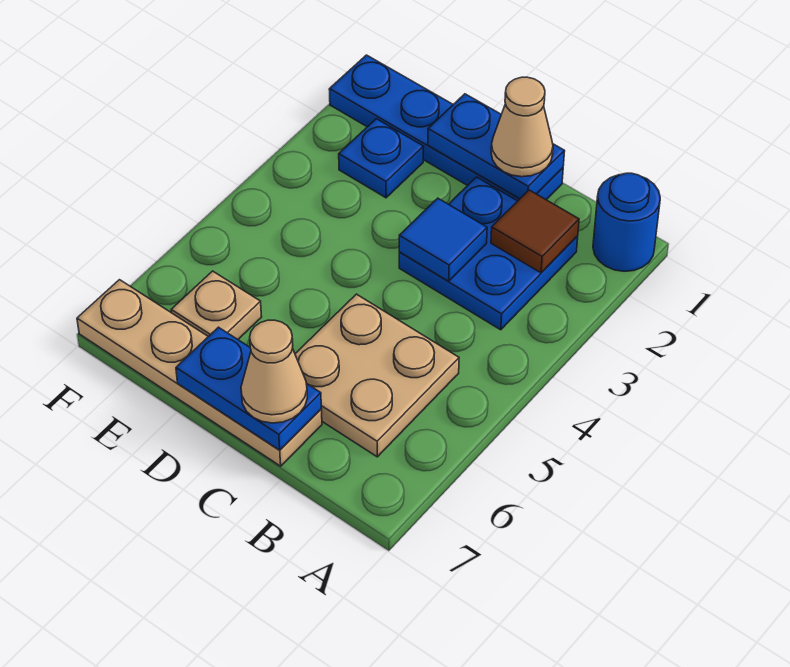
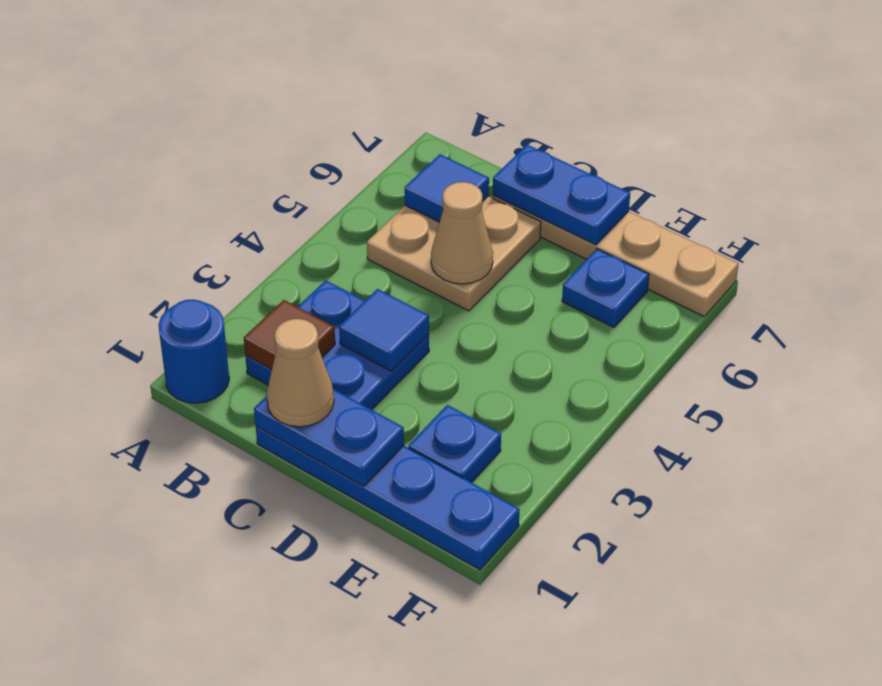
none -> blue tile B6 level 2
tan cone C7 level 3 -> tan cone C5 level 2
tan plate E6 level 1 -> blue plate E6 level 1

